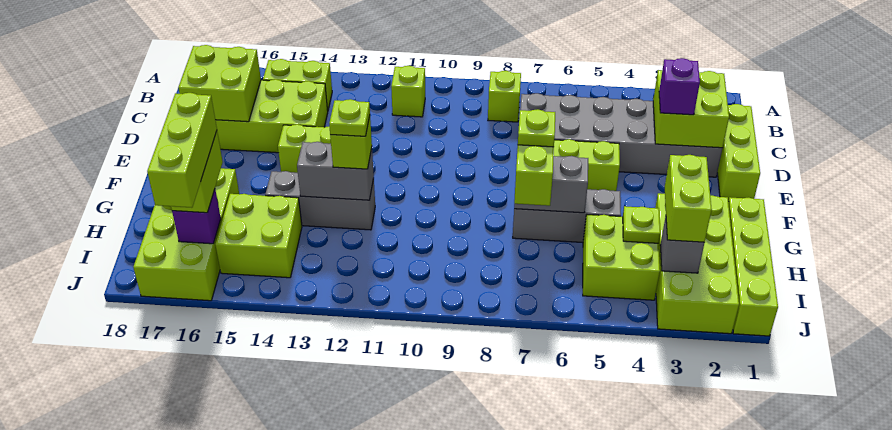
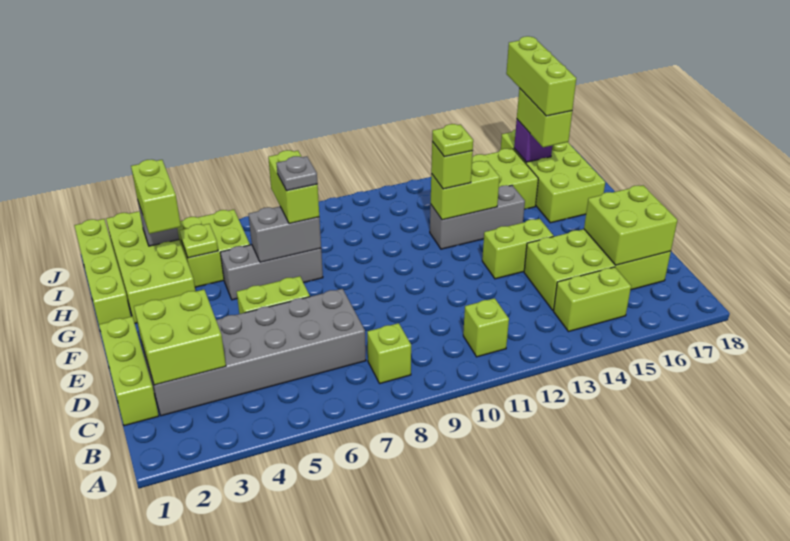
purple brick D3 level 3 -> none
lime plate G7 level 4 -> grey plate G7 level 4
grey brick G12:G13 level 2 -> lime brick G12:G13 level 2

